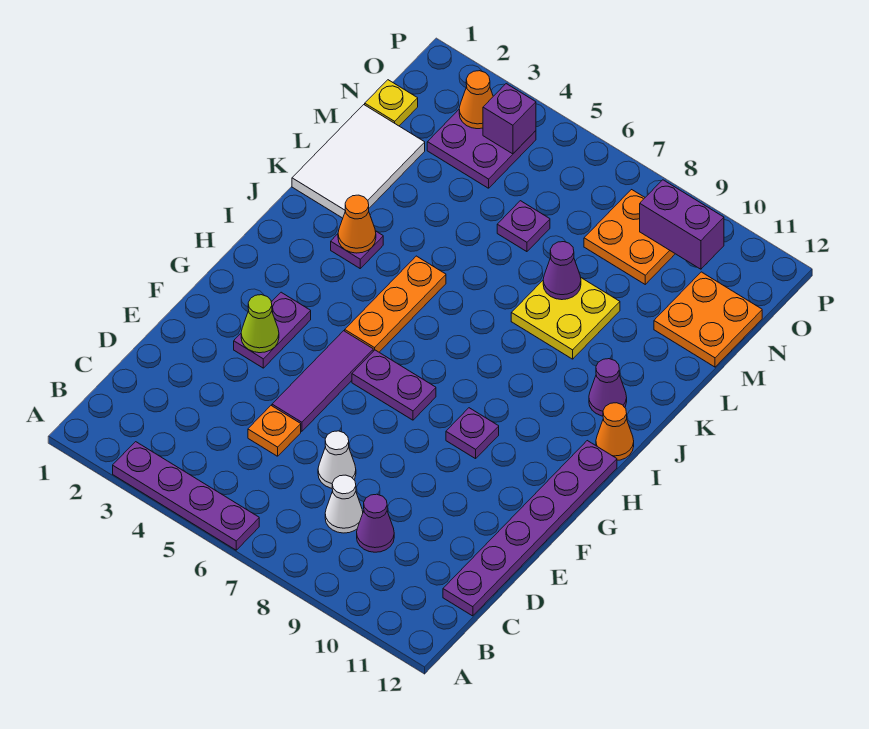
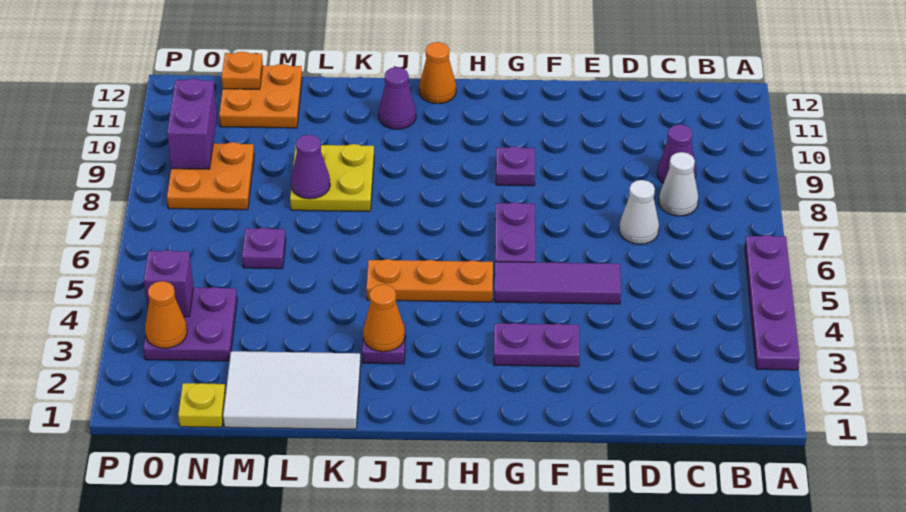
purple plate C12:H12 level 1 -> none
orange plate D5 level 1 -> orange plate N12 level 2
lime cone F3 level 2 -> none

